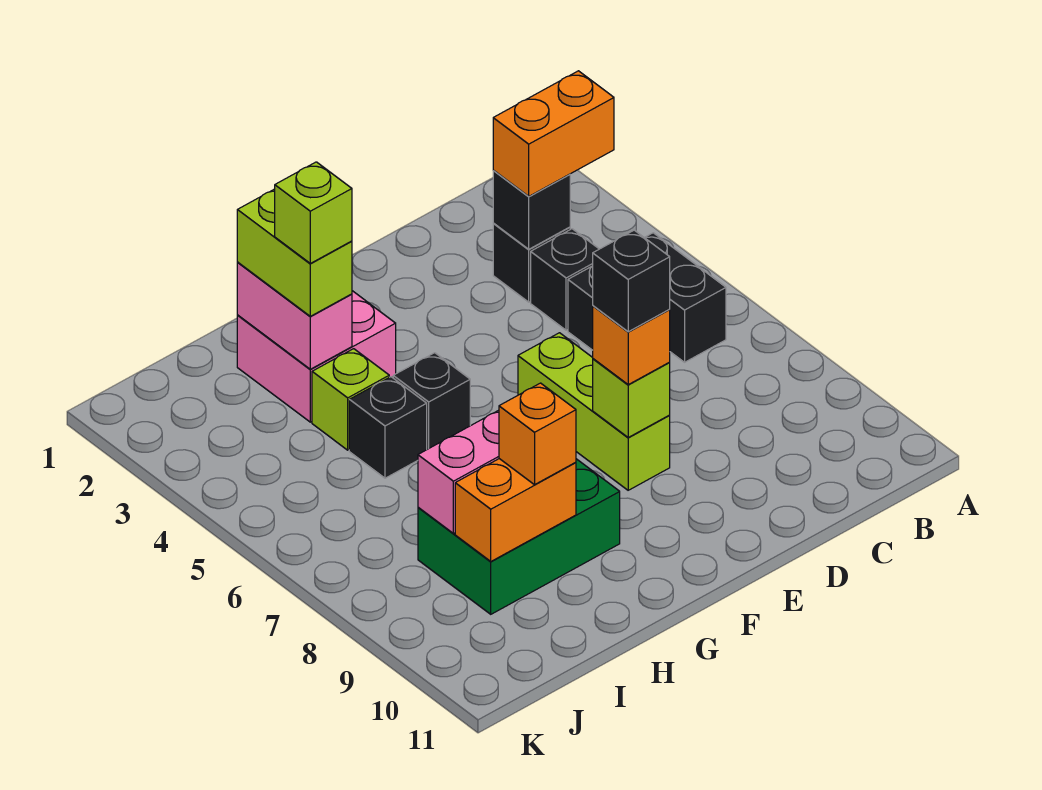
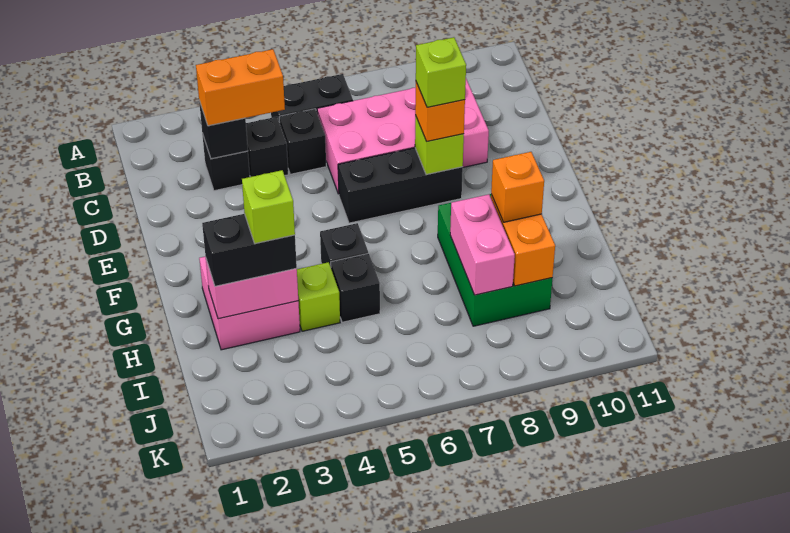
orange brick B3:C3 level 3 -> orange brick C3:C4 level 3
none -> pink brick C6:D9 level 1
lime brick E6:E8 level 1 -> black brick E6:E8 level 1
black brick E8 level 4 -> lime brick E8 level 4
lime brick H2:H3 level 3 -> black brick H2:H3 level 3

